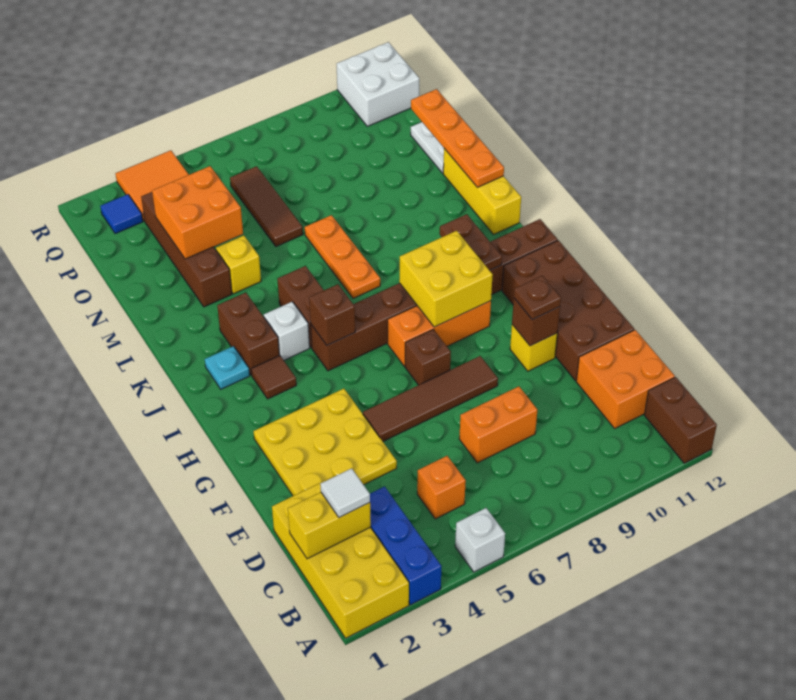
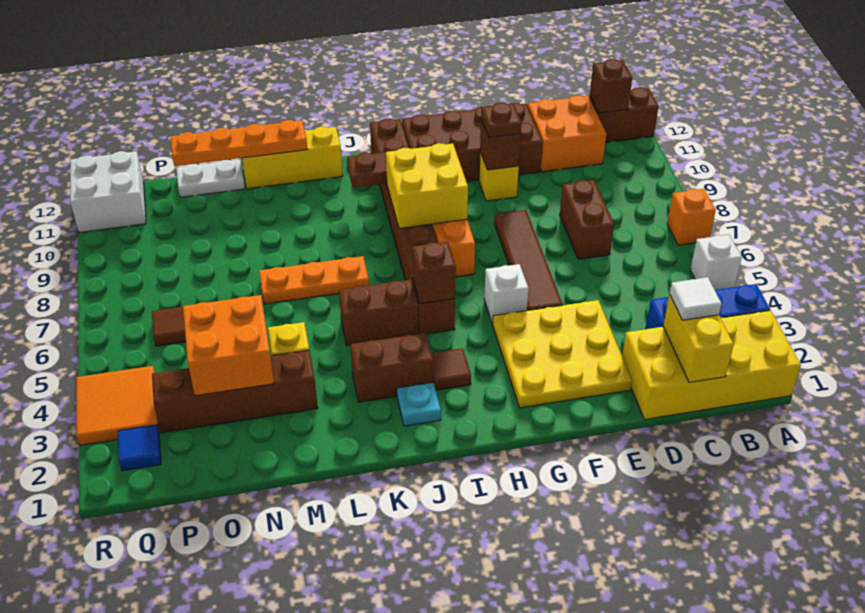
orange brick C5 level 1 -> orange brick A7 level 1
orange brick D7:D8 level 1 -> brown brick D7:D8 level 1
brown brick G7 level 1 -> brown brick B12 level 2
white brick J4 level 1 -> white brick G5 level 1

